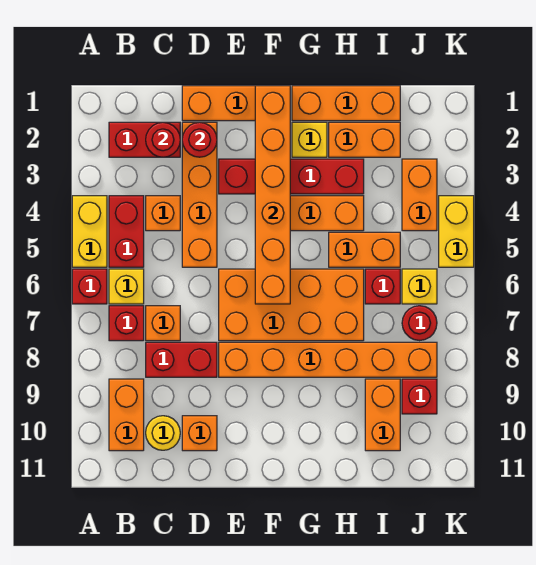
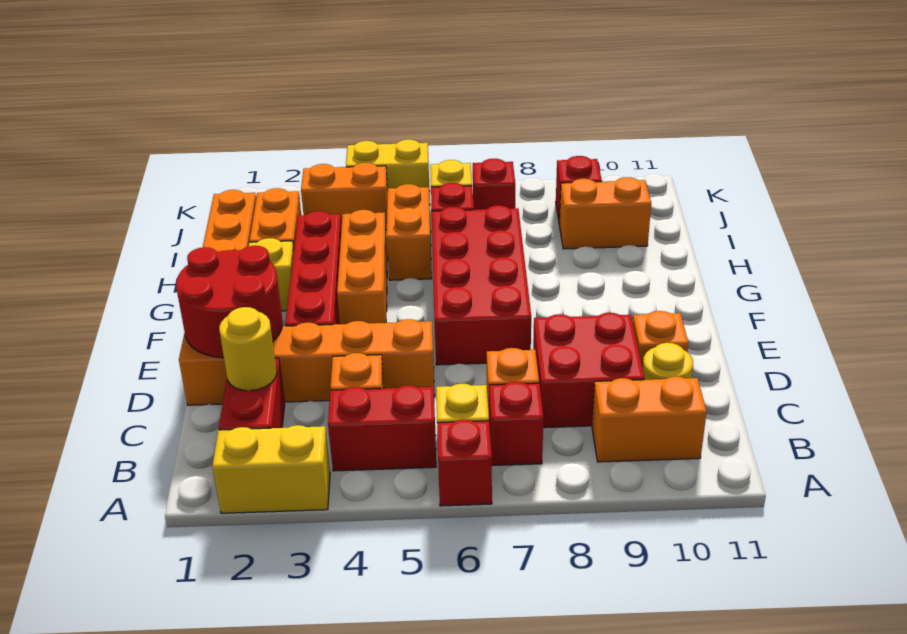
yellow brick A4:A5 level 1 -> yellow brick A2:A3 level 1
red round brick C2 level 2 -> yellow round brick C2 level 2
red brick C8:D8 level 1 -> red brick C8:D9 level 1
red round brick D2 level 2 -> red round brick D1:E2 level 2
orange brick E6:H7 level 1 -> red brick E6:H7 level 1
orange brick E8:J8 level 1 -> none
orange brick F1:F6 level 2 -> none
red round brick J7 level 1 -> red brick J7 level 1

